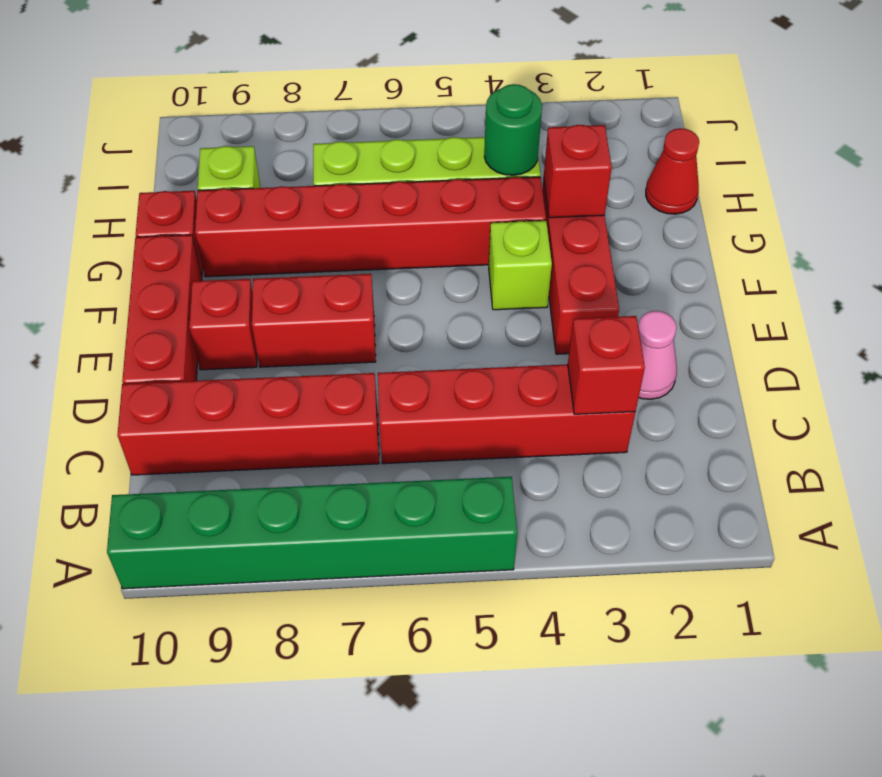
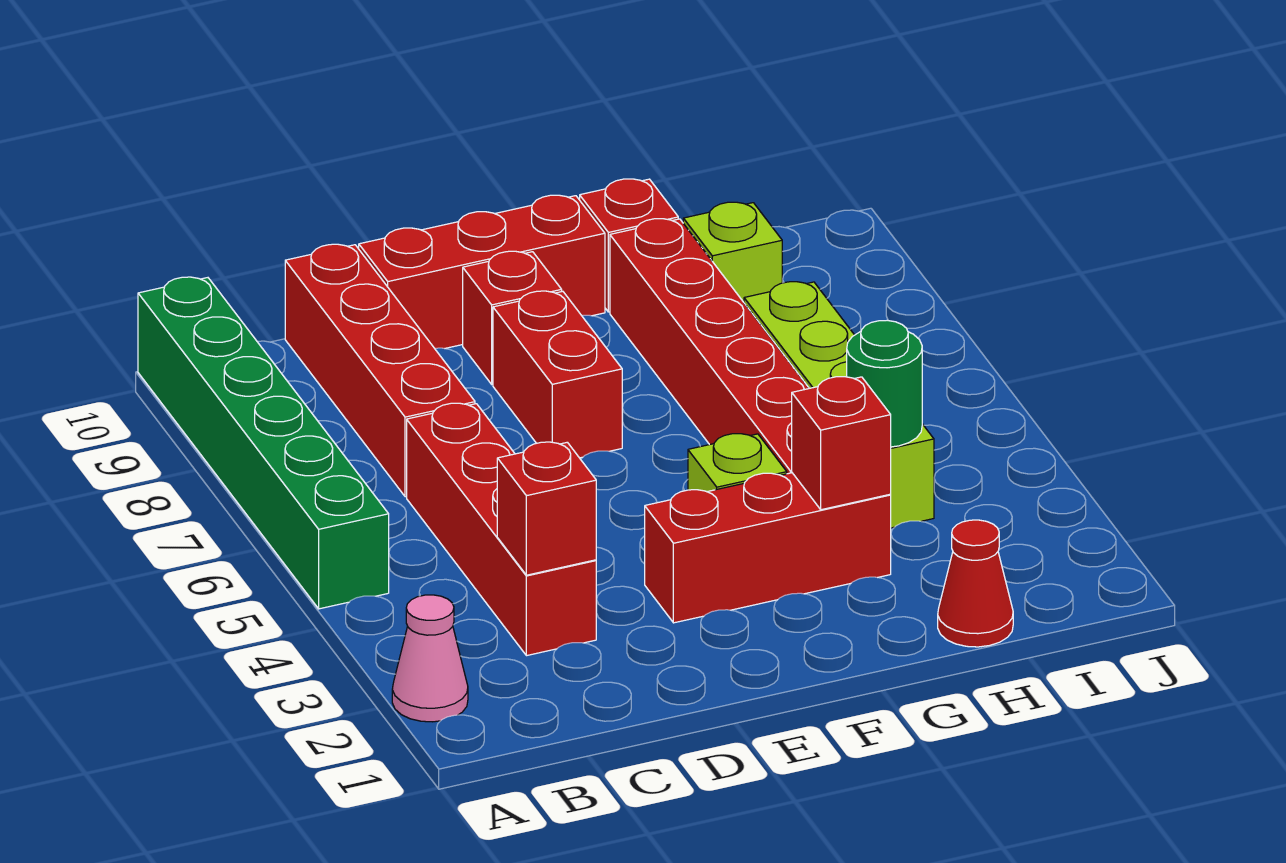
pink cone D2 level 1 -> pink cone A2 level 1

